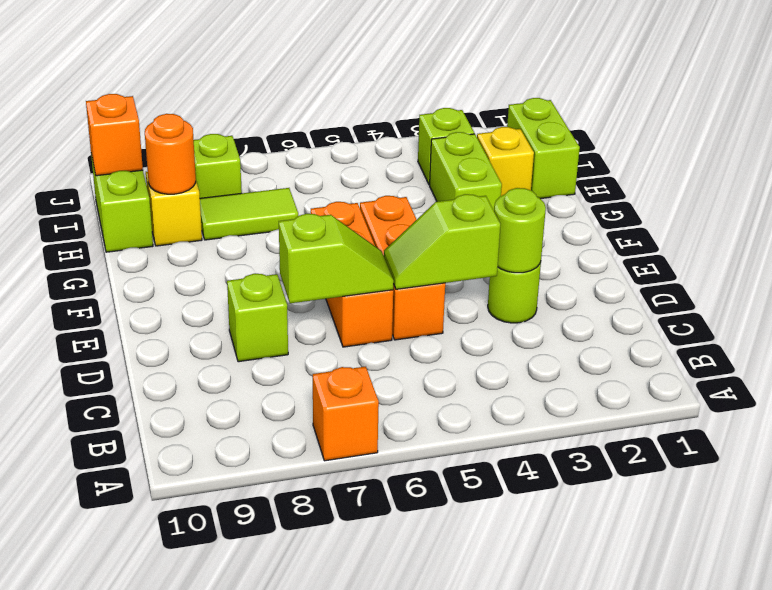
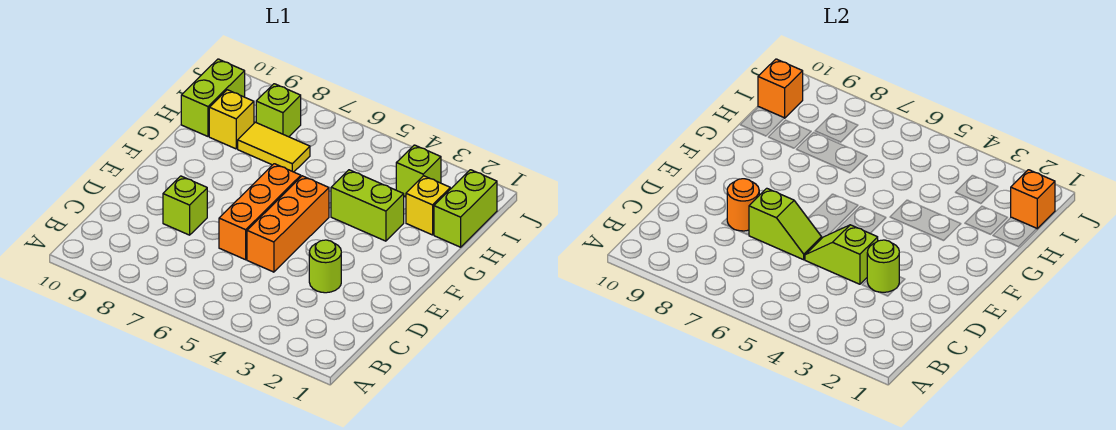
orange brick A7 level 1 -> orange brick I1 level 2
lime brick G3:H3 level 1 -> lime brick G3:G4 level 1
lime tile H7:H8 level 1 -> yellow tile H7:H8 level 1
orange round brick H9 level 2 -> orange round brick D8 level 2

